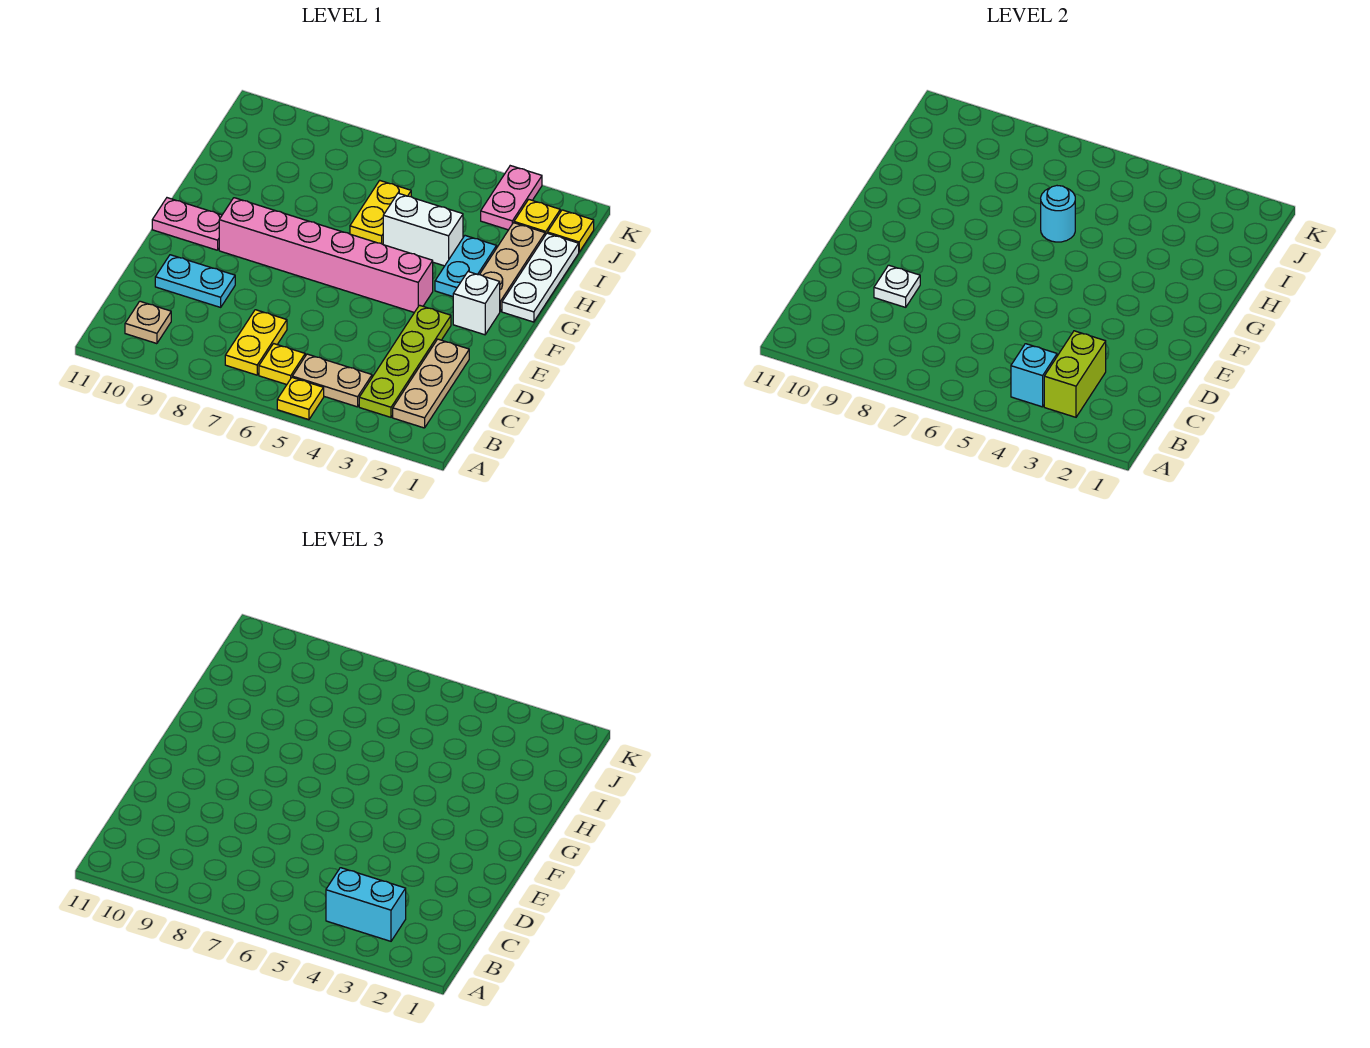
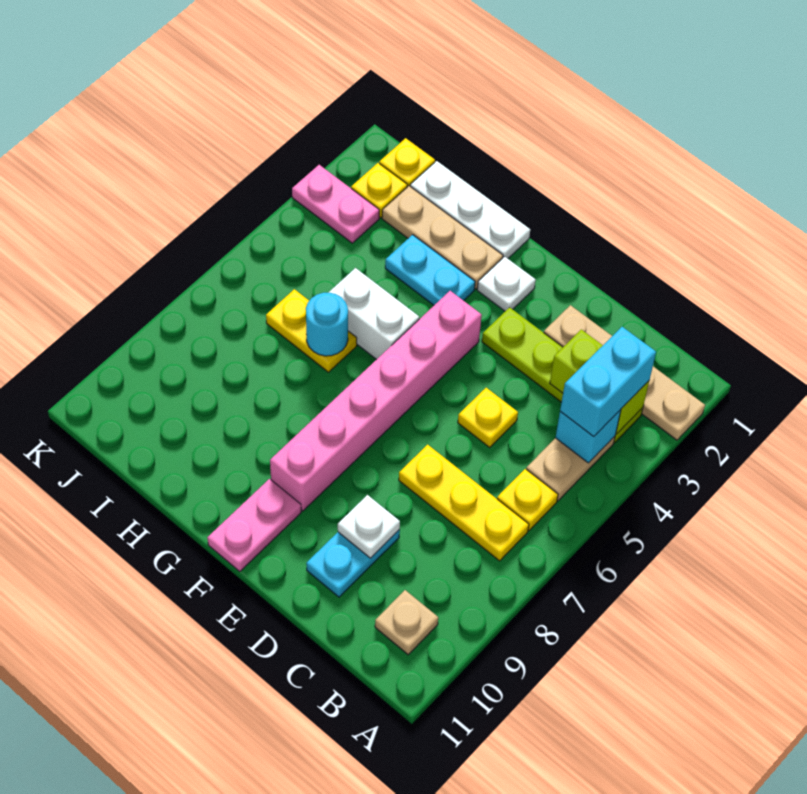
yellow plate A5 level 1 -> yellow plate D5 level 1
tan plate B2:D2 level 1 -> tan plate A2:D2 level 1
yellow plate B7:C7 level 1 -> yellow plate B7:D7 level 1
white brick F2 level 1 -> white plate F2 level 1
white brick H4:H5 level 1 -> white brick G5:H5 level 1

